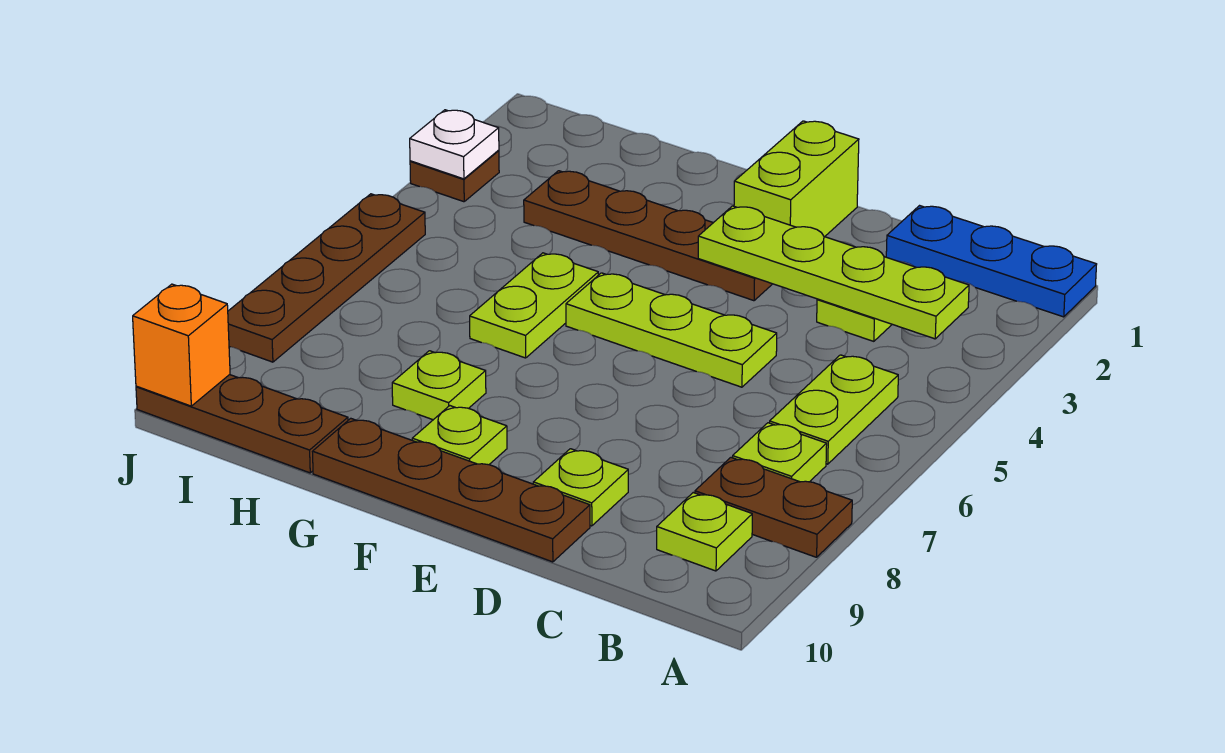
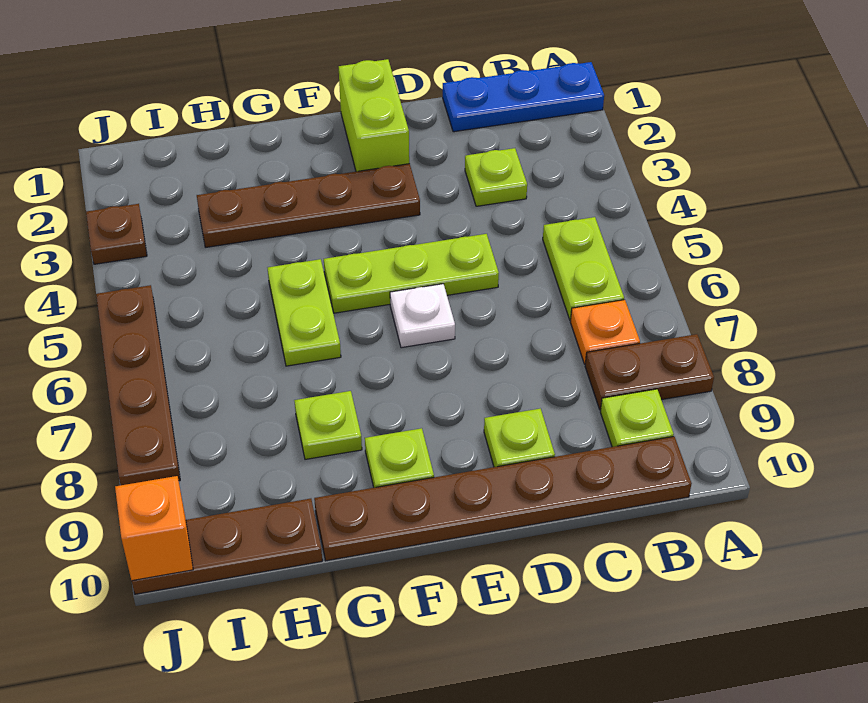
lime plate B3:E3 level 2 -> none
lime plate B7 level 1 -> orange plate B7 level 1
brown plate D10:G10 level 1 -> brown plate B10:G10 level 1
white plate J3 level 2 -> white plate E6 level 1

